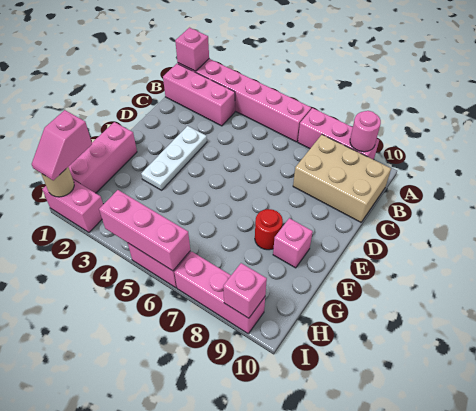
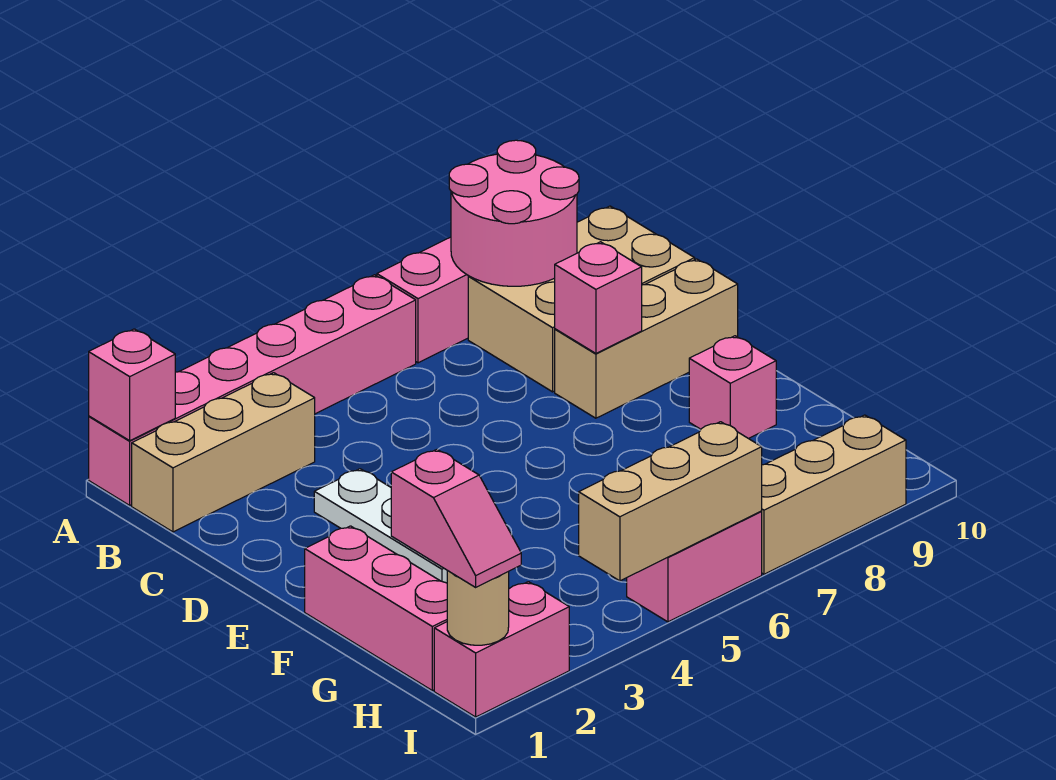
pink round brick A9 level 2 -> pink round brick A8:B9 level 2
pink brick B1:B3 level 1 -> tan brick B1:B3 level 1
none -> tan brick D8:D10 level 1
red round brick F8 level 1 -> none
pink brick I4:I6 level 2 -> tan brick I4:I6 level 2
pink brick I7:I9 level 1 -> tan brick I7:I9 level 1
pink brick I9 level 2 -> pink brick D8 level 2

